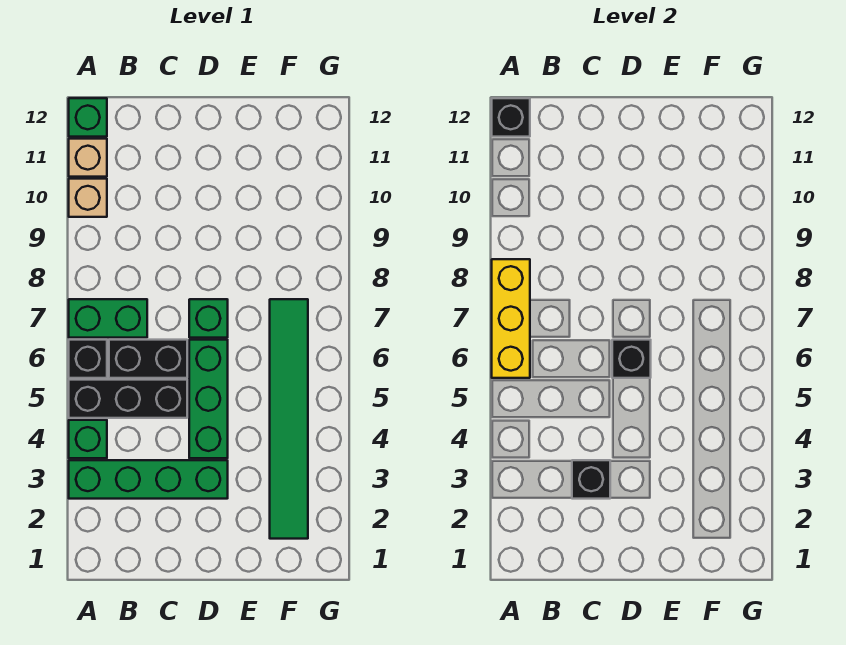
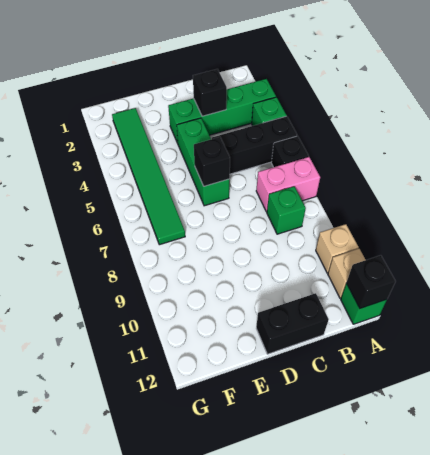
yellow brick A6:A8 level 2 -> none
green brick A7:B7 level 1 -> pink brick A7:B7 level 1
black brick B6:C6 level 1 -> black brick C12:D12 level 1
green brick D7 level 1 -> green brick B8 level 1

